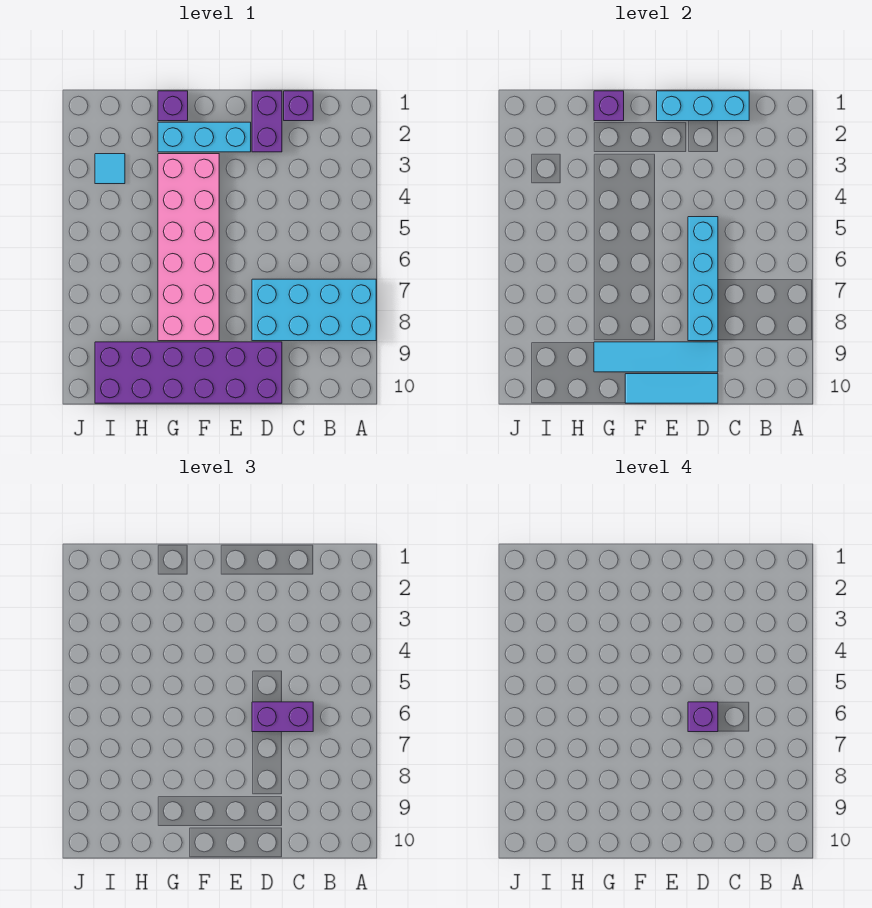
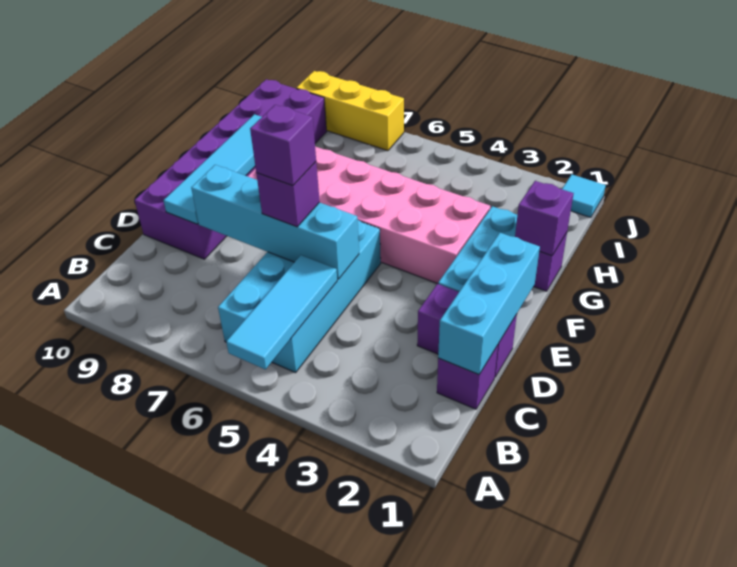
cyan brick A7:D8 level 1 -> cyan brick B5:E6 level 1
purple brick C6:D6 level 3 -> purple brick D6 level 3
cyan tile D10:F10 level 2 -> cyan tile A5:C5 level 2
cyan tile I3 level 1 -> cyan tile J1 level 1
none -> yellow brick J7:J9 level 1

